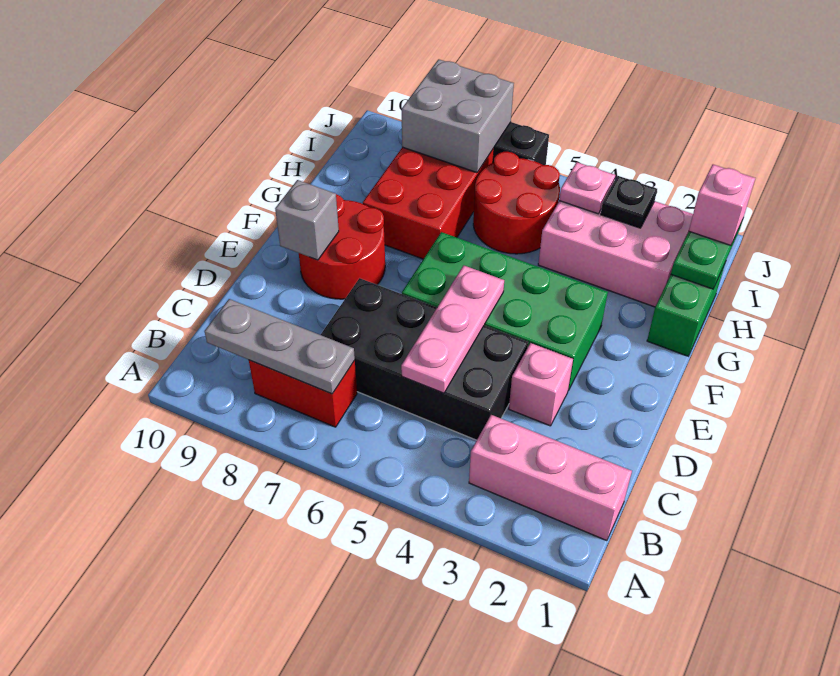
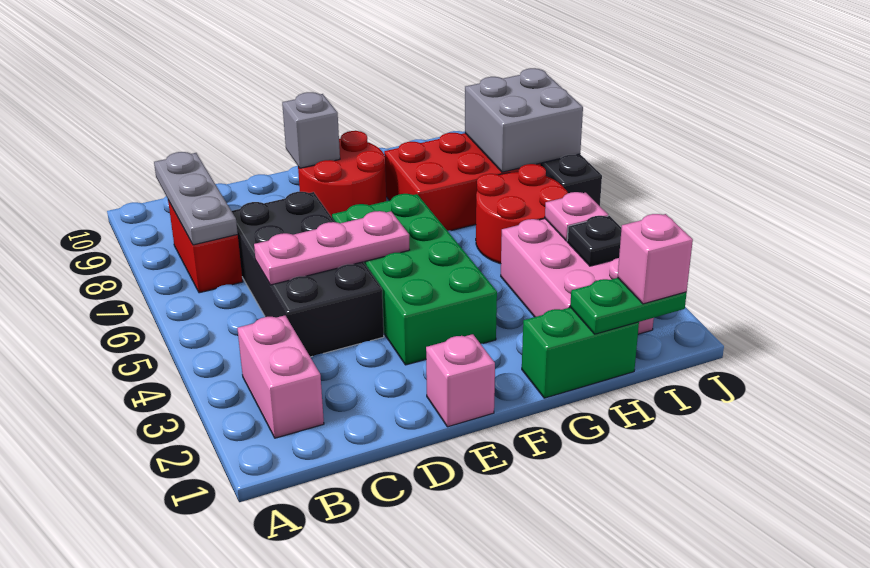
pink brick B1:B3 level 1 -> pink brick B2:B3 level 1
pink brick D3 level 1 -> pink brick E1 level 1

